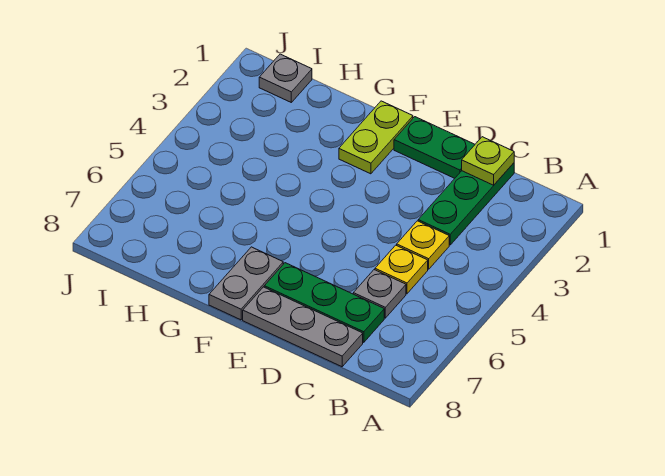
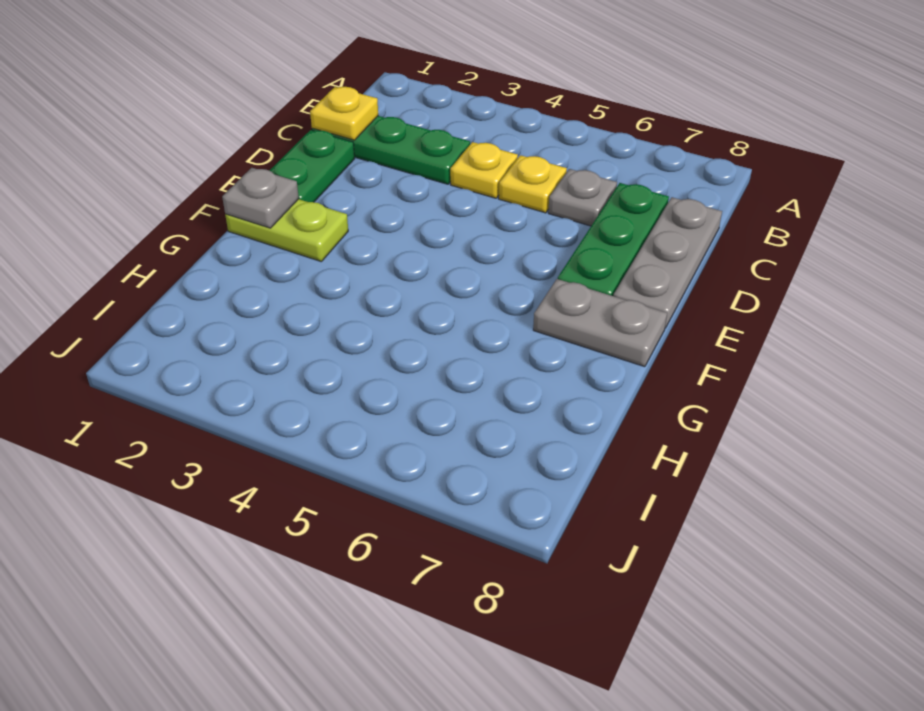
lime plate C1 level 2 -> yellow plate C1 level 2
grey plate I1 level 1 -> grey plate F1 level 2

